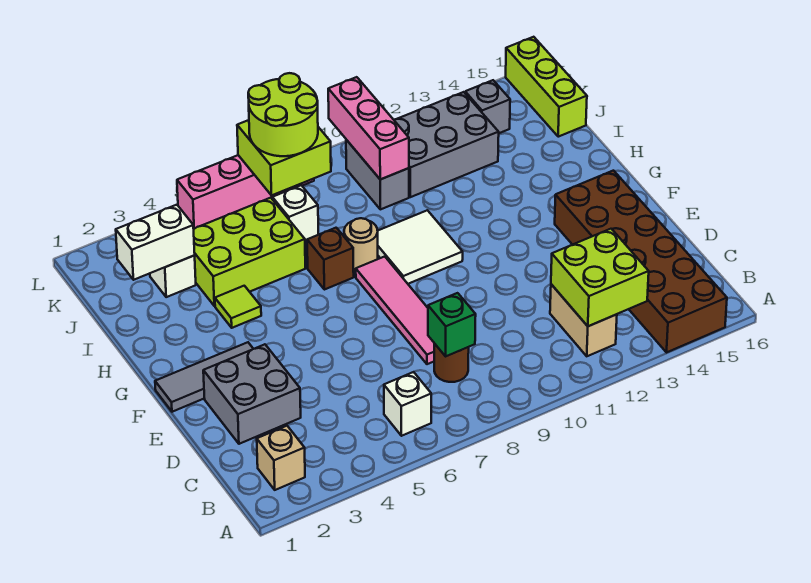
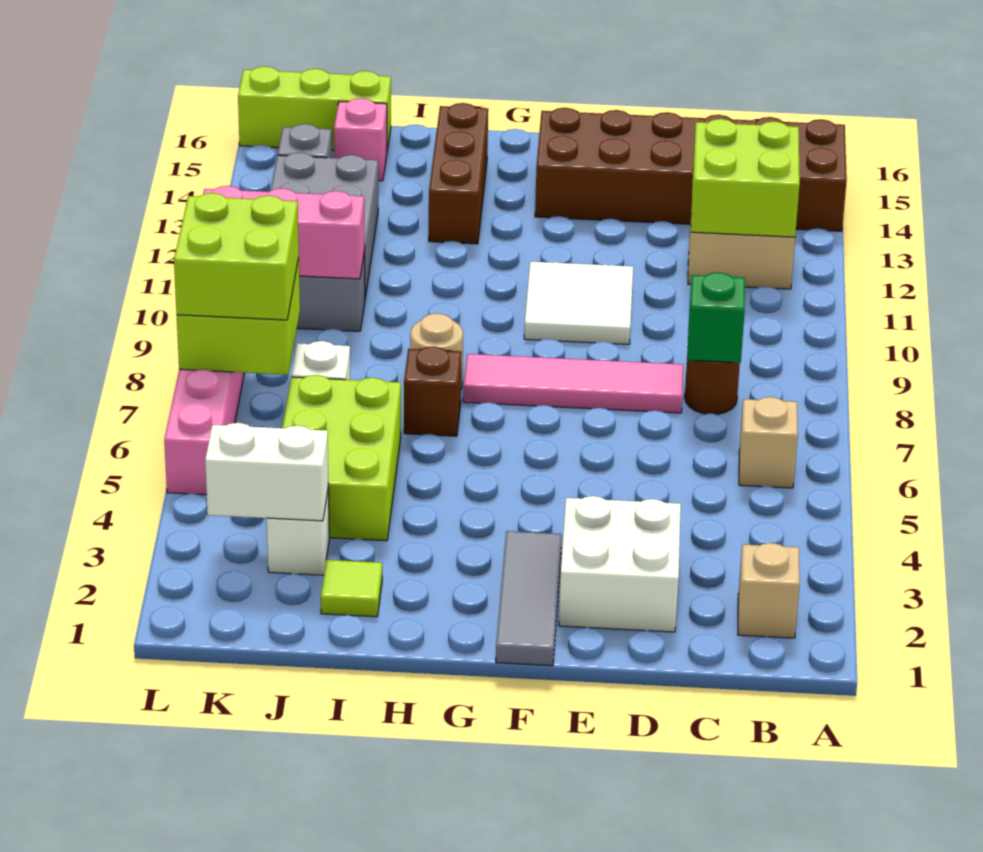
white brick B6 level 1 -> tan brick B6 level 1
grey brick D2:E3 level 1 -> white brick D2:E3 level 1
white tile G9:H10 level 1 -> white tile E10:F11 level 1
lime tile H4 level 1 -> lime tile I2 level 1
none -> brown brick H13:H15 level 1
white brick J2:J3 level 2 -> white brick J3:K3 level 2
none -> pink brick J15 level 1
lime round brick K7:L8 level 3 -> lime brick K7:L8 level 3

